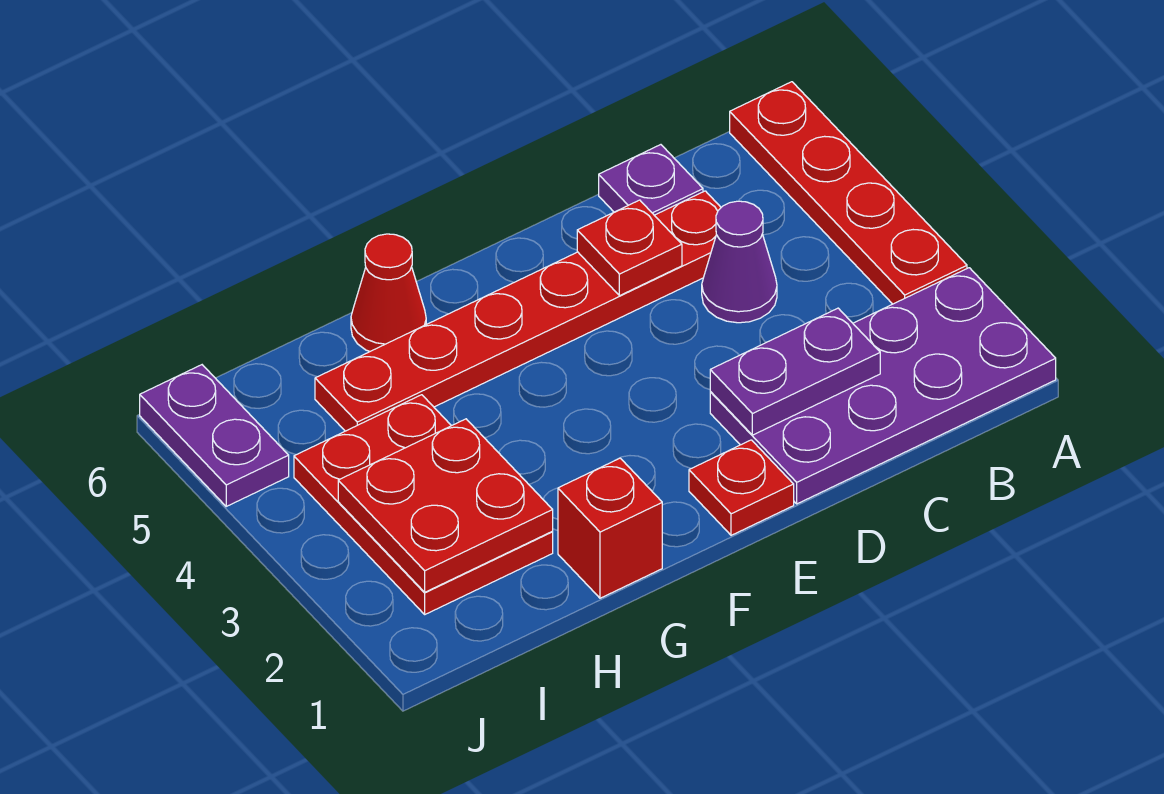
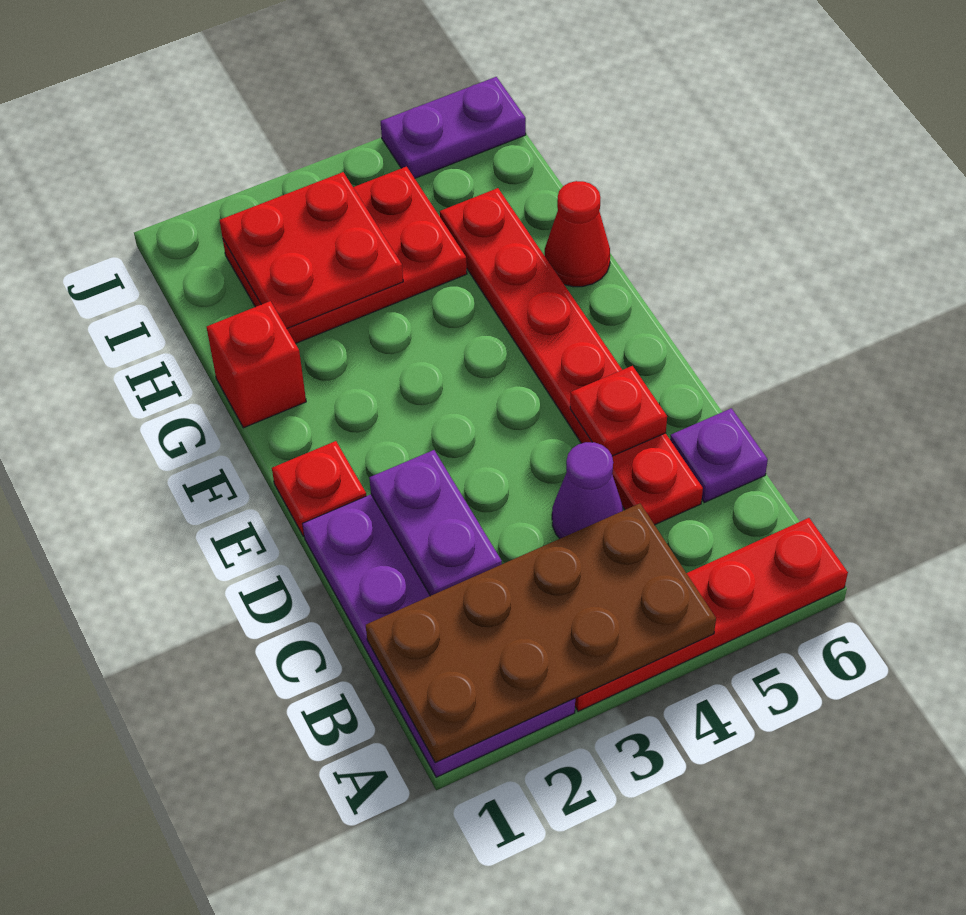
none -> brown plate A1:B4 level 2

